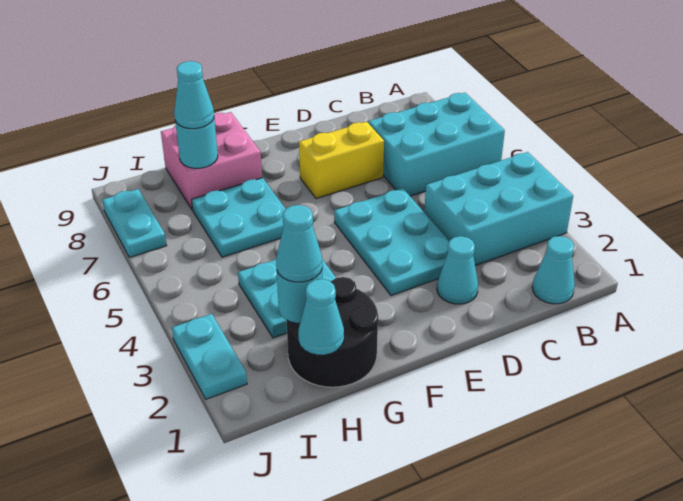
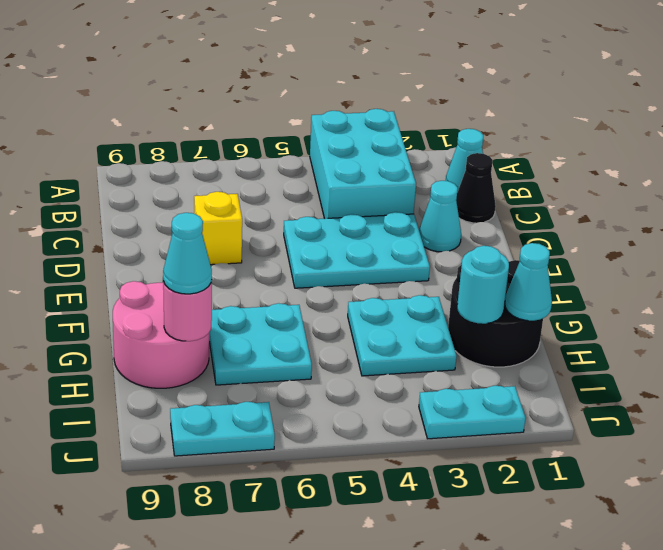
cyan brick A6:C7 level 1 -> none
none -> black cone C1 level 1
yellow brick D7:E7 level 1 -> yellow brick D7 level 1
pink brick G8:H9 level 1 -> pink round brick G8:H9 level 1
cyan cone H2 level 3 -> none
cyan round brick H8 level 2 -> pink round brick H8 level 2

